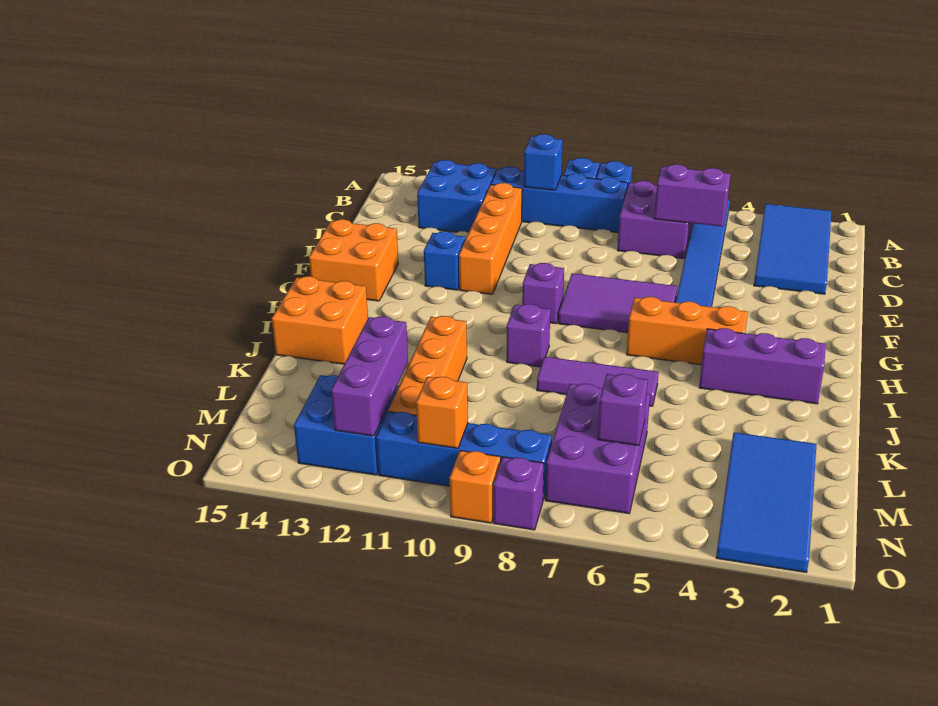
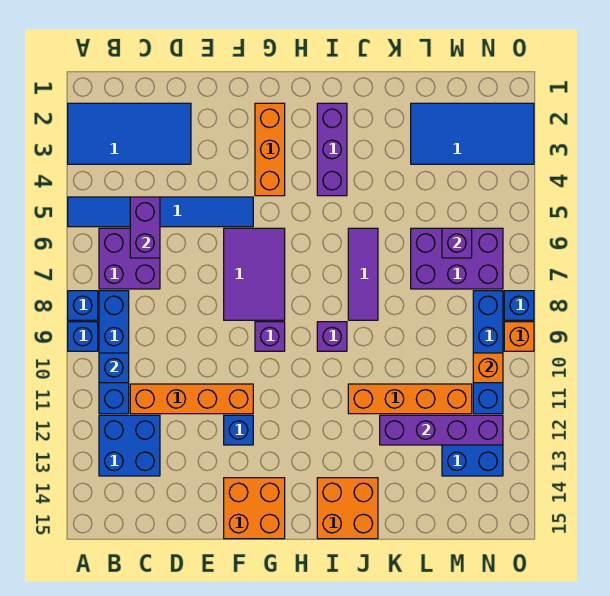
orange brick H4:H6 level 1 -> orange brick G2:G4 level 1
purple brick L12:N12 level 2 -> purple brick K12:N12 level 2
purple brick O8 level 1 -> blue brick O8 level 1

